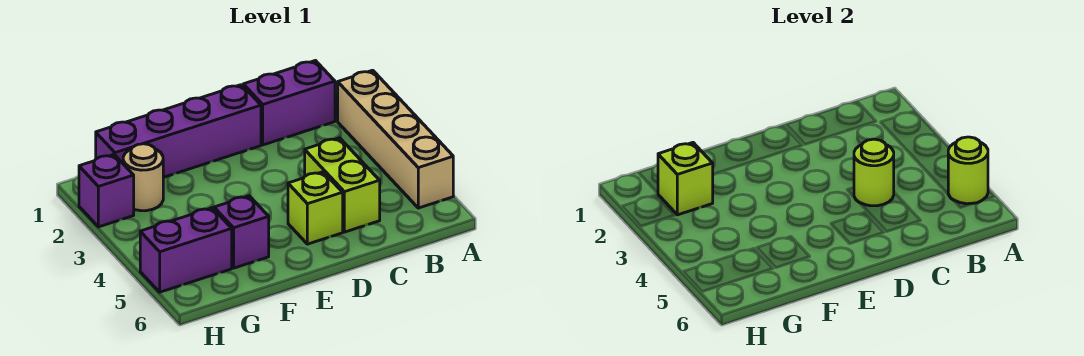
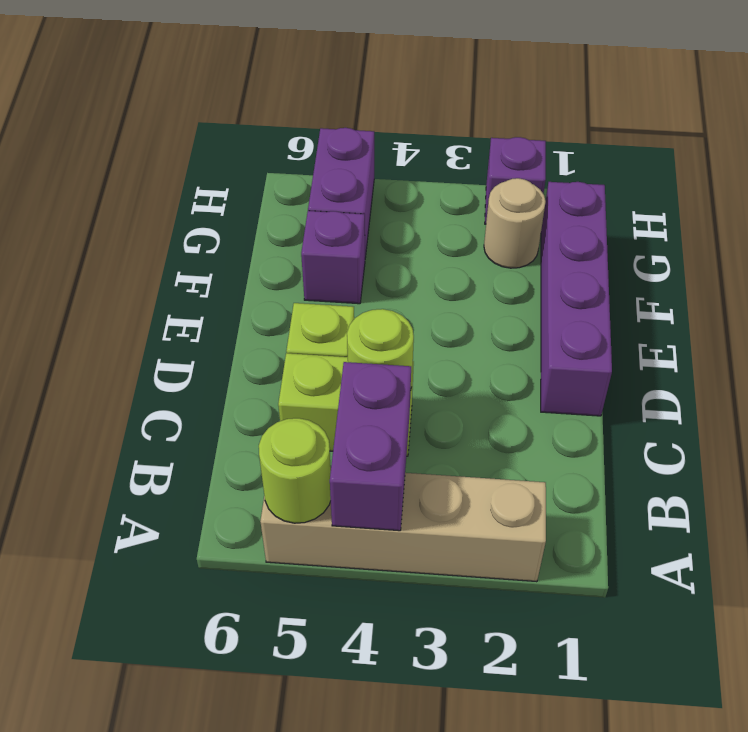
purple brick B1:C1 level 1 -> purple brick A4:B4 level 2
lime brick G2 level 2 -> none

